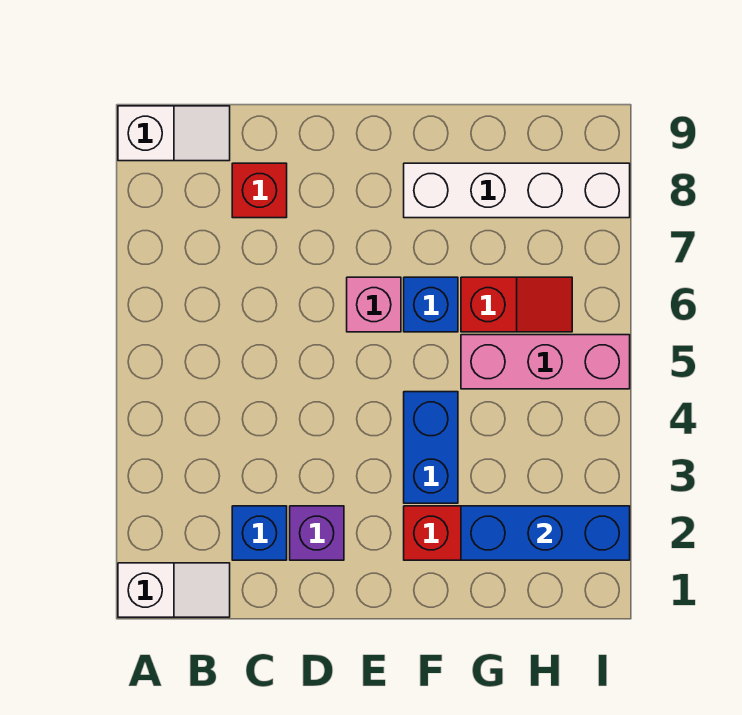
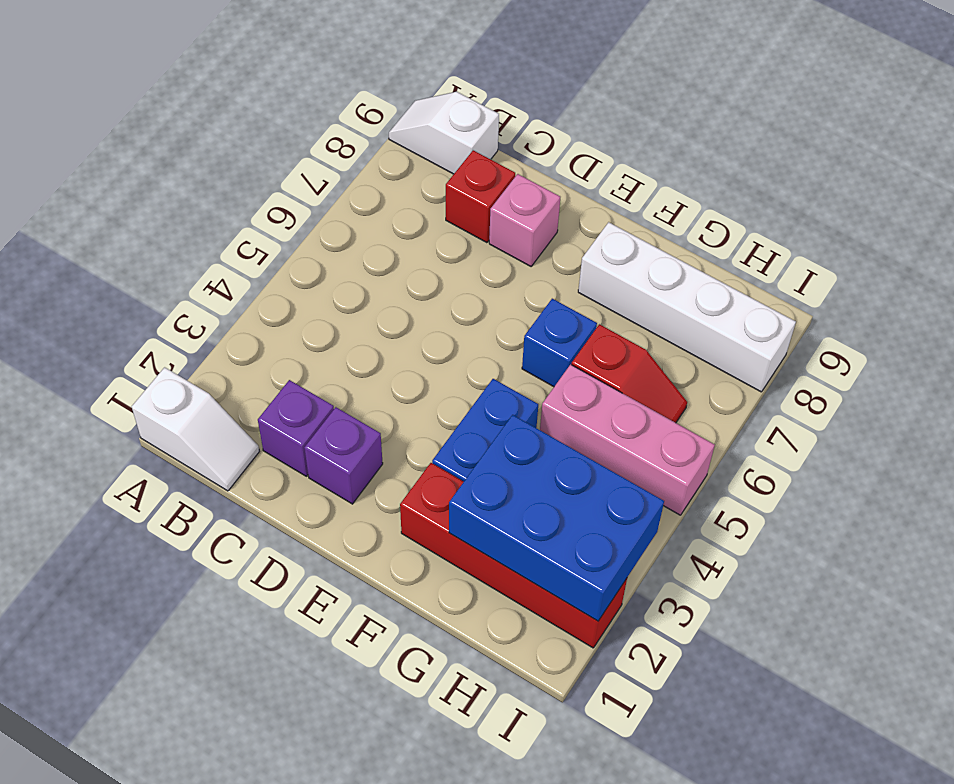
white slope A9:B9 level 1 top A -> white slope A9:B9 level 1 top B
blue brick C2 level 1 -> purple brick C2 level 1
pink brick E6 level 1 -> pink brick D8 level 1
blue brick G2:I2 level 2 -> blue brick G2:I3 level 2

